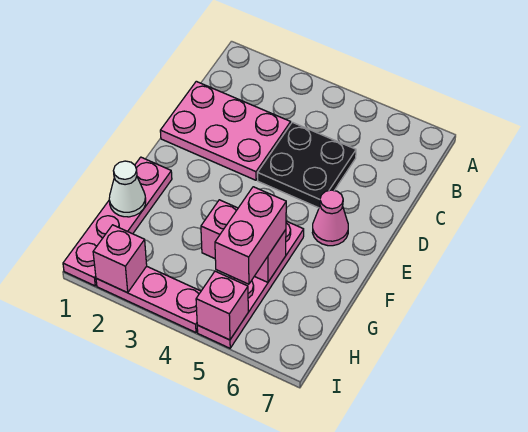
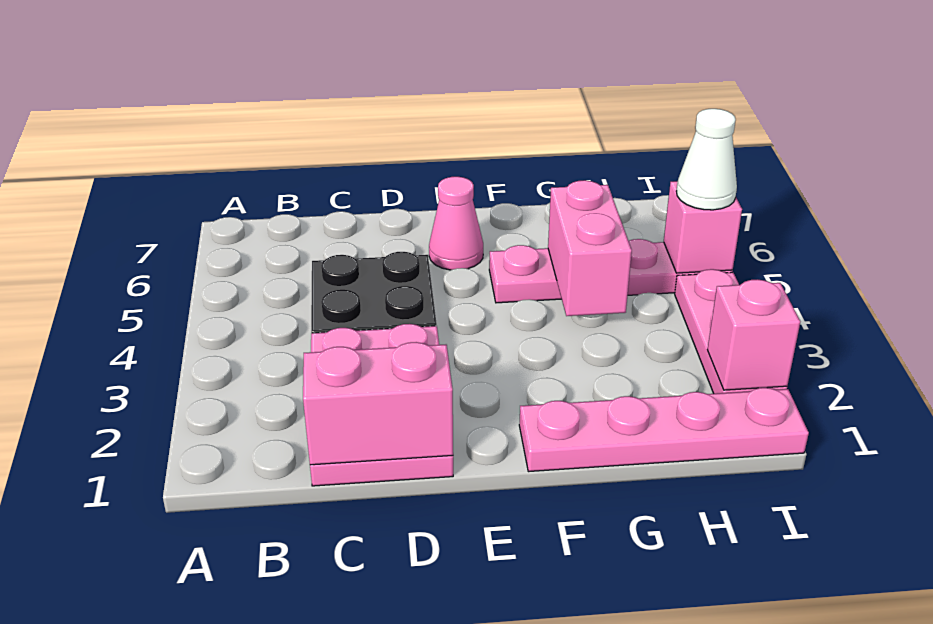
white cone G1 level 2 -> white cone I5 level 3
pink brick G5:H5 level 3 -> pink brick C1:D1 level 2

